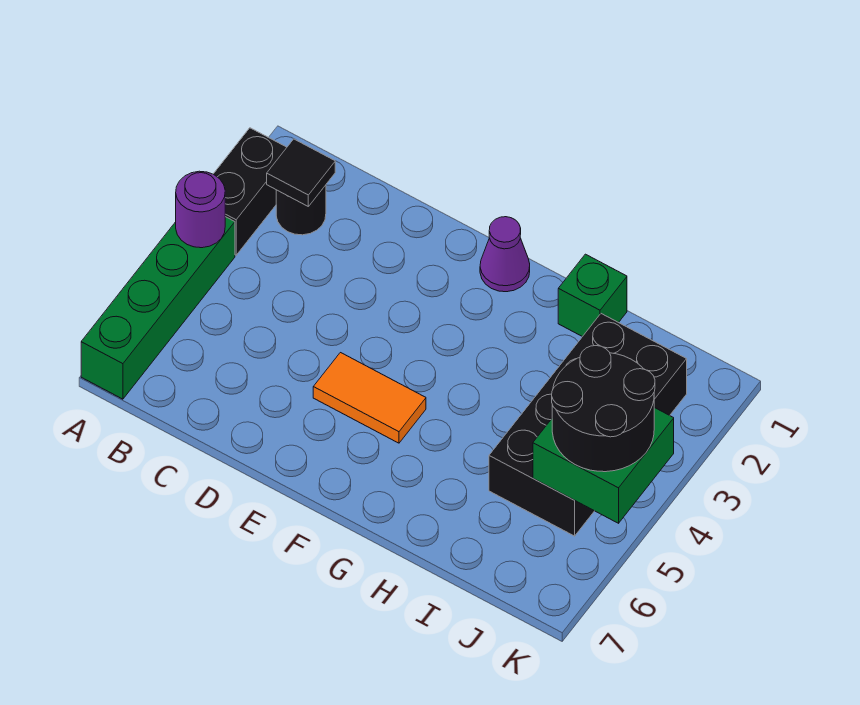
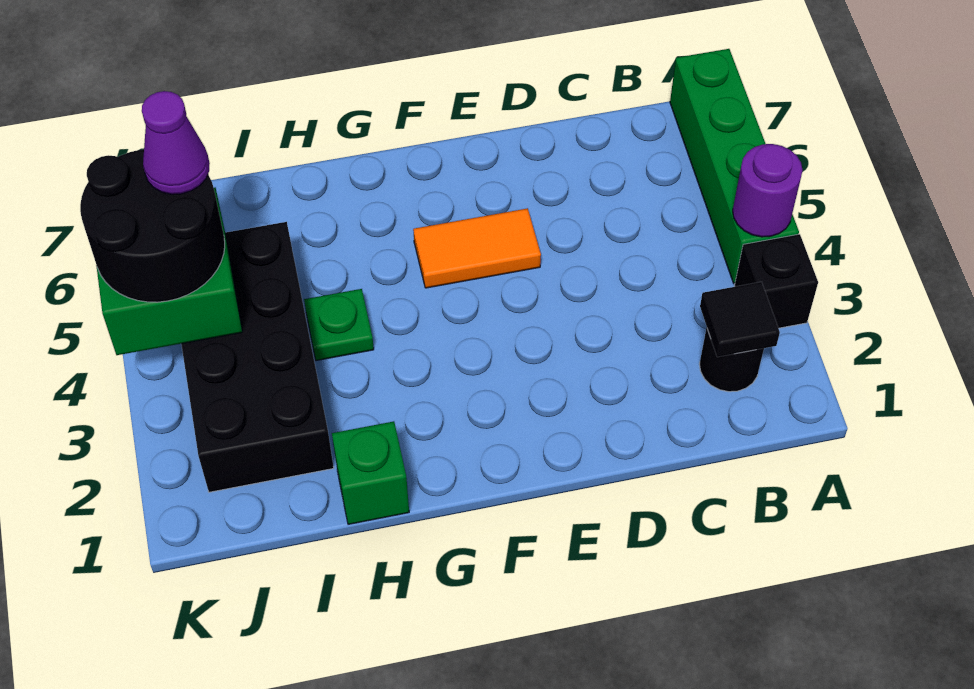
black brick A2:A3 level 1 -> black brick A3 level 1
purple cone F1 level 1 -> purple cone J5 level 4
none -> green plate H4 level 1

